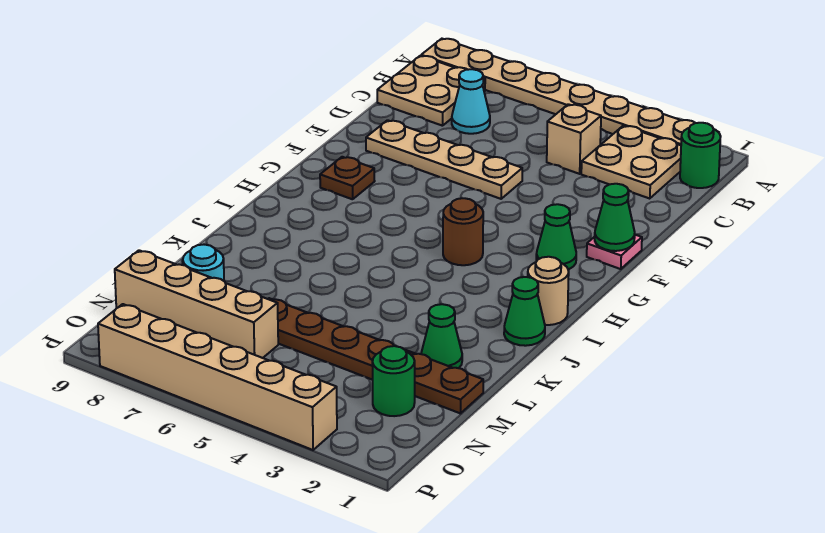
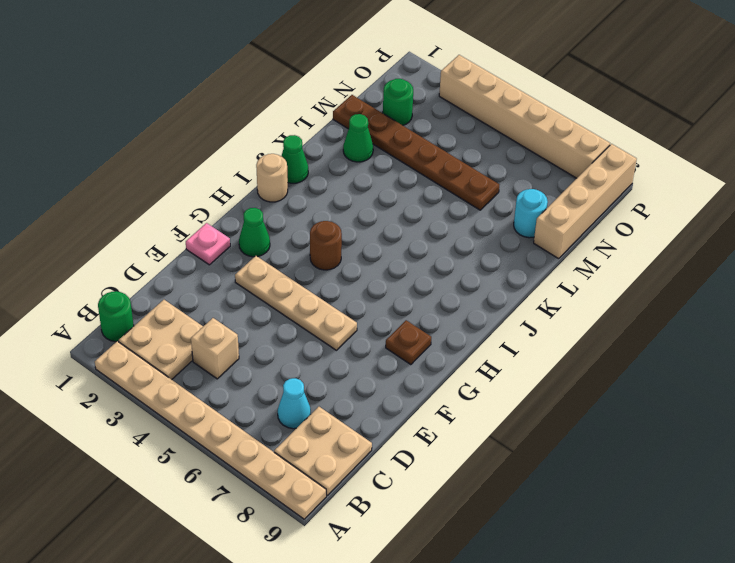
tan plate E5:E8 level 1 -> tan plate F3:F6 level 1
green cone F1 level 2 -> none
tan brick N6:N9 level 1 -> tan brick M9:P9 level 1

